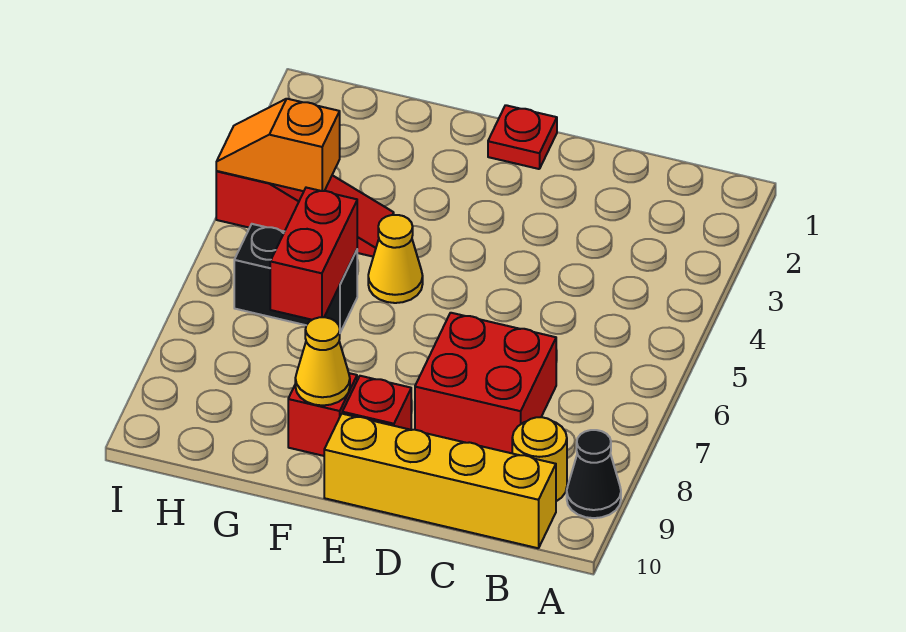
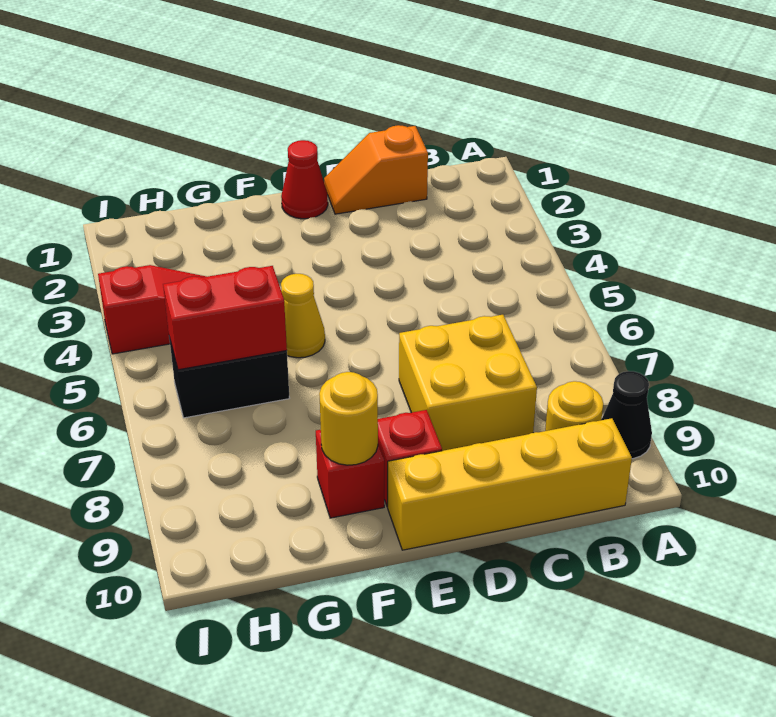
red brick C7:D8 level 1 -> yellow brick C7:D8 level 1
red plate E1 level 1 -> red cone E1 level 1
yellow cone F9 level 2 -> yellow round brick F9 level 2
red brick G6:G7 level 2 -> red brick G6:H6 level 2
orange slope H4:I4 level 2 top H -> orange slope C1:D1 level 1 top C

